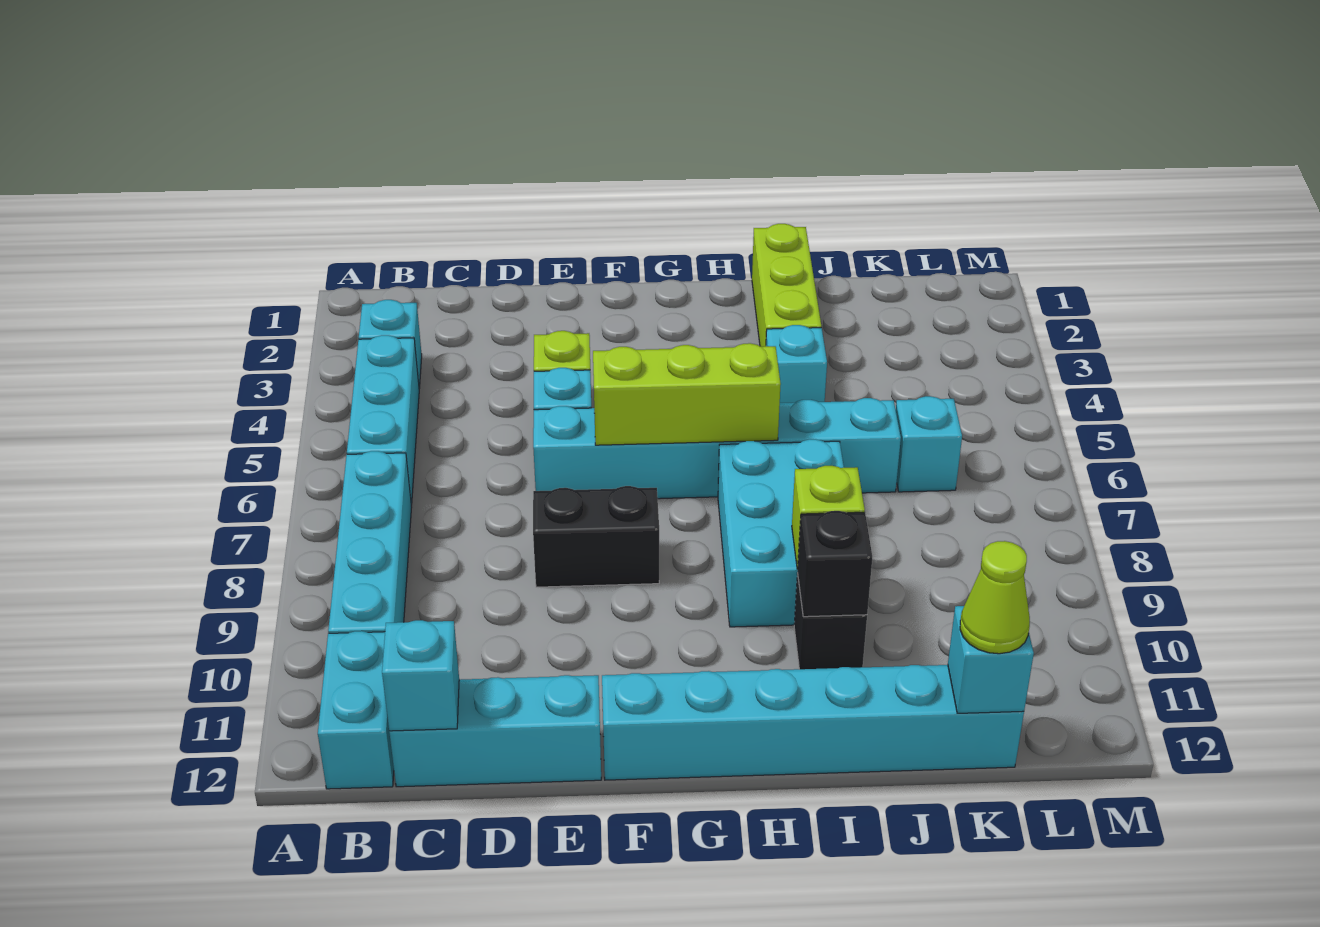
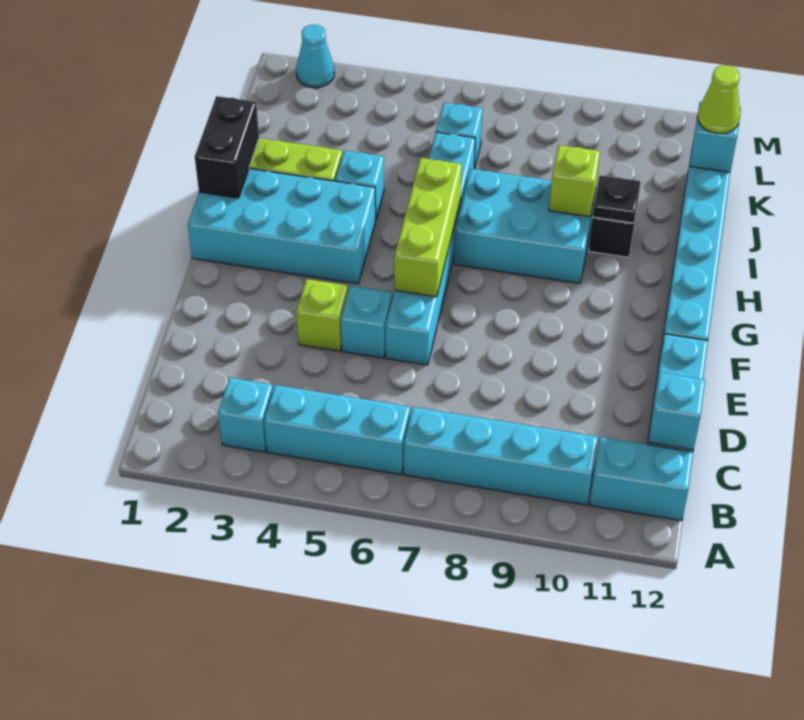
black brick E8:F8 level 1 -> black brick H1:I1 level 2
none -> cyan brick G1:H4 level 1
black brick I10 level 2 -> black plate I10 level 2
none -> cyan cone M2 level 1

